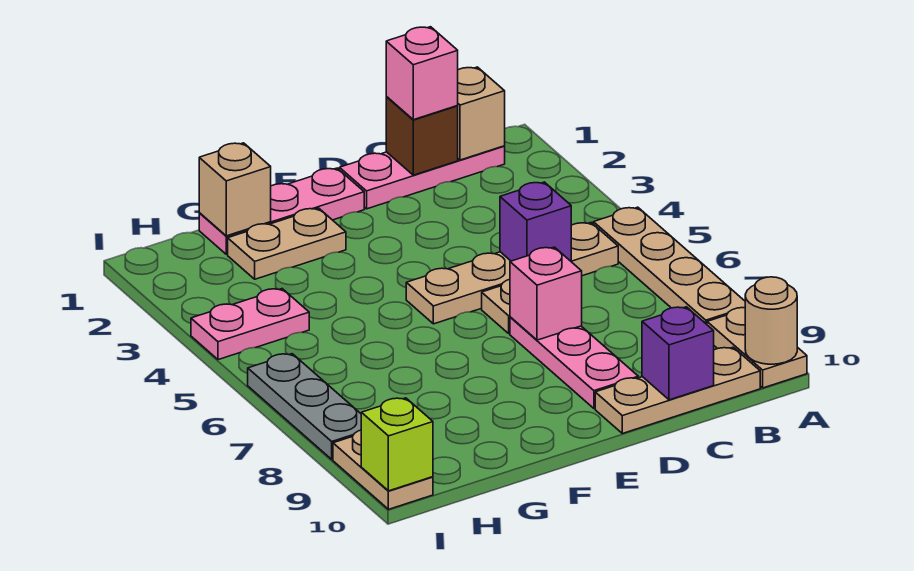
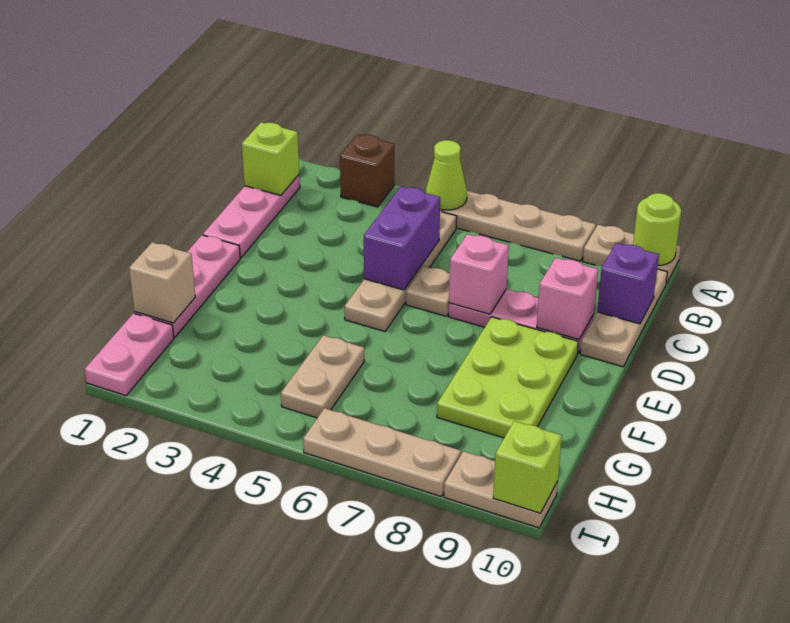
none -> lime cone A5 level 2
tan round brick A10 level 2 -> lime round brick A10 level 2
tan brick B1 level 2 -> lime brick B1 level 2
brown brick C1 level 2 -> brown brick A3 level 1
pink brick C1 level 3 -> pink brick D9 level 2
purple brick C5 level 2 -> purple brick C5:D5 level 2
none -> lime plate E8:G9 level 1
tan plate F2:G2 level 1 -> tan plate G5:H5 level 1
pink plate H4:I4 level 1 -> pink plate H1:I1 level 1
grey plate I6:I8 level 1 -> tan plate I6:I8 level 1

